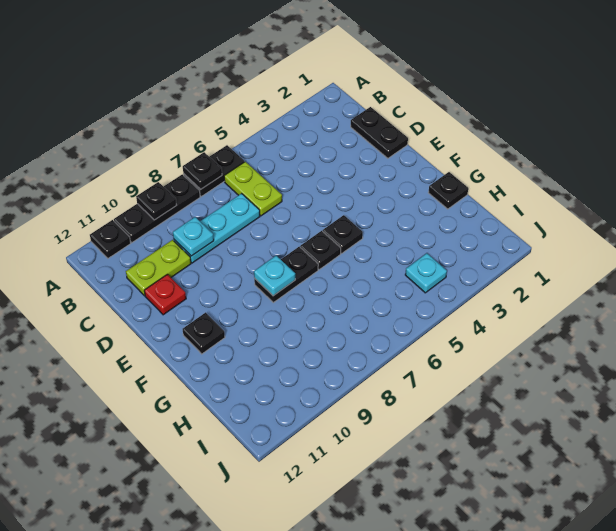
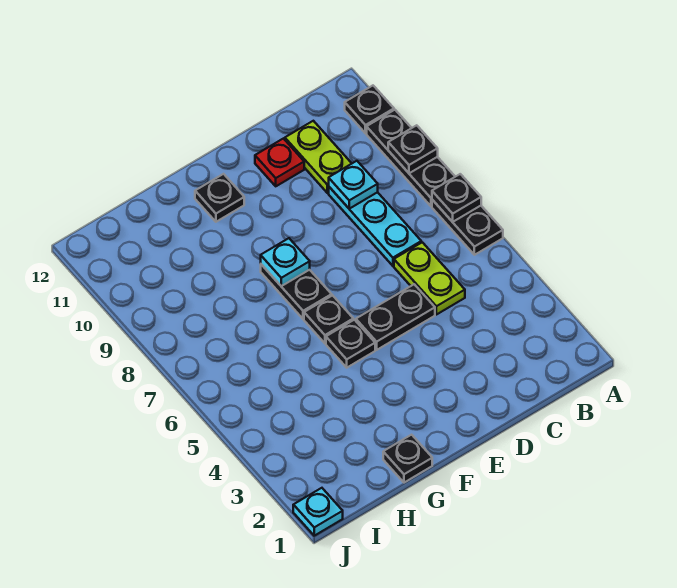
lime plate B6:C6 level 1 -> lime plate C5:C6 level 1
black plate C1:D1 level 1 -> black plate D5:E5 level 1
cyan plate I4 level 1 -> cyan plate J1 level 1

